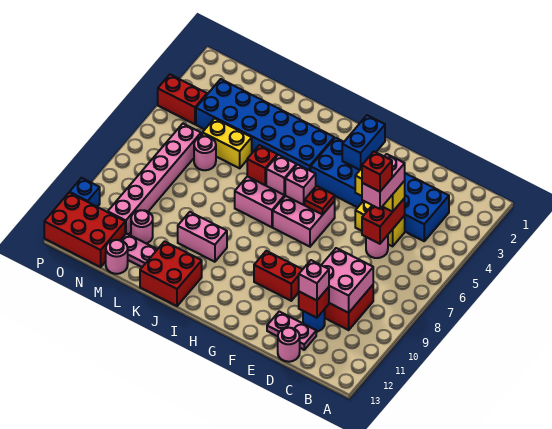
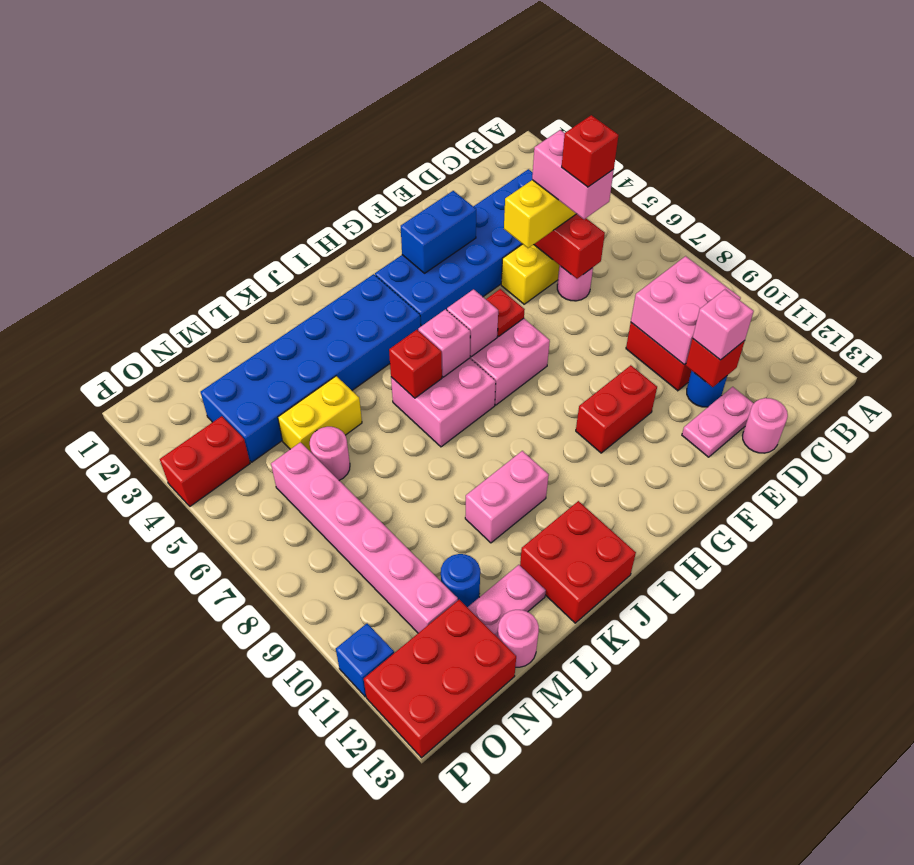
blue brick G2:G3 level 2 -> blue brick F3:G3 level 2
pink round brick M11 level 1 -> blue round brick M11 level 1

